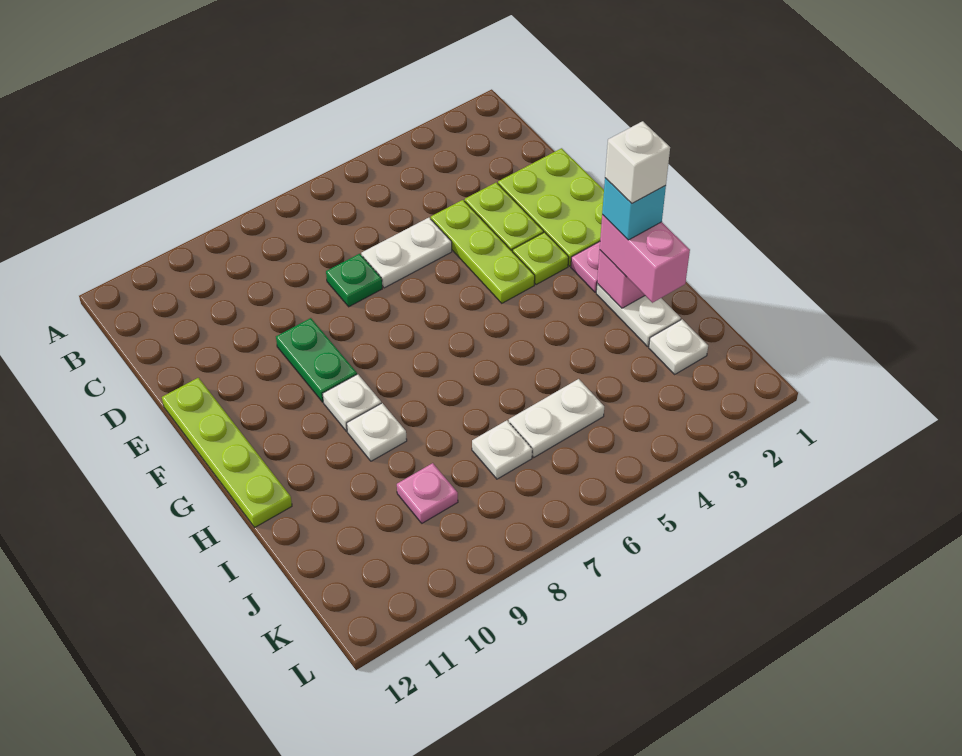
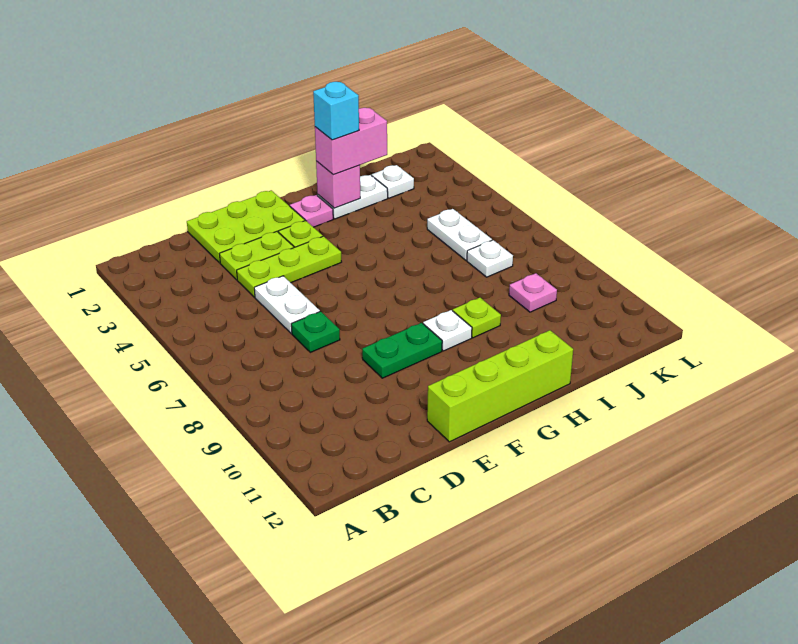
lime plate E12:H12 level 1 -> lime brick E12:H12 level 1
white brick H2 level 5 -> none
white plate H9 level 1 -> lime plate H9 level 1

